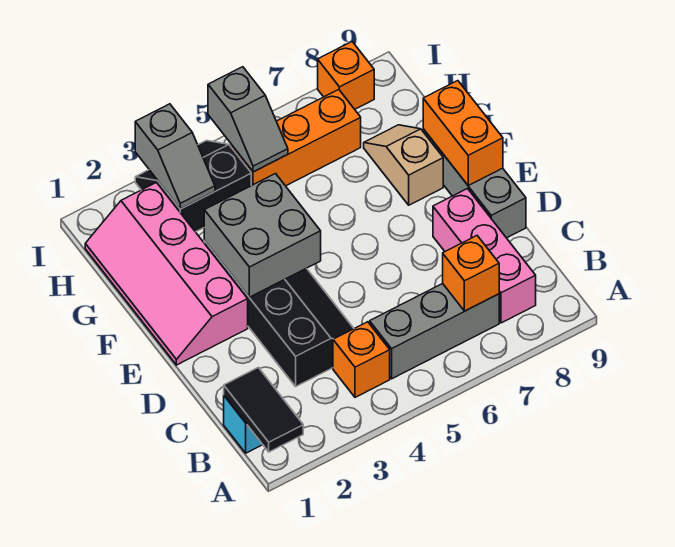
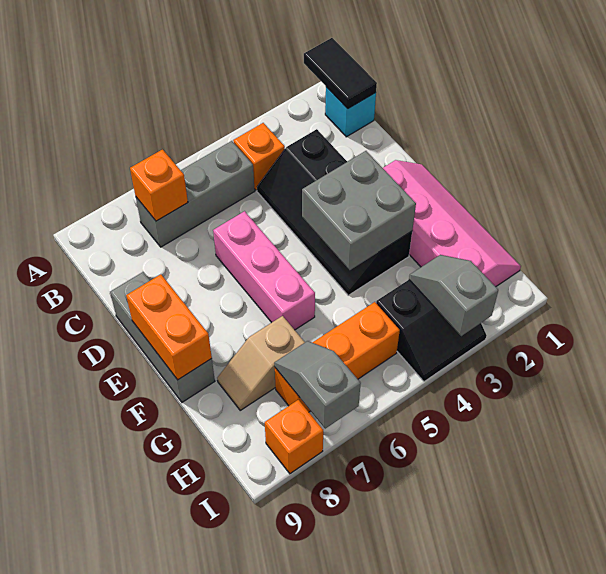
pink brick B8:D8 level 1 -> pink brick D6:F6 level 1
tan slope F8:G8 level 1 top F -> tan slope G7:G8 level 1 top 7
grey slope H5:I5 level 2 top I -> grey slope H7:I7 level 2 top I

